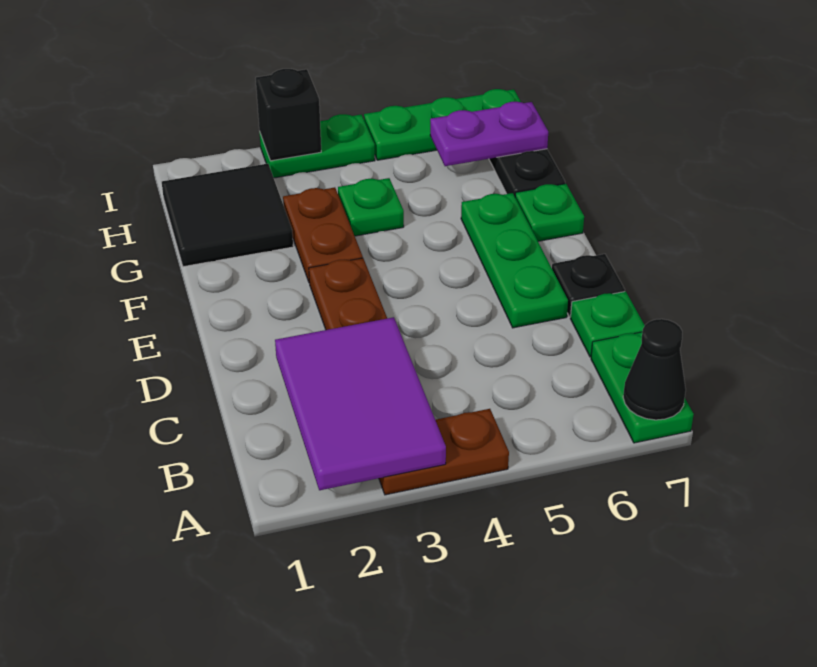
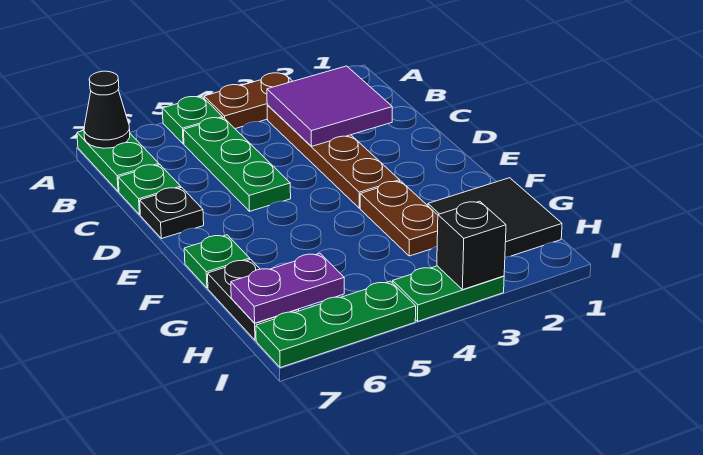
purple tile A2:C3 level 2 -> purple tile B2:C3 level 2
green plate D6:F6 level 1 -> green plate B5:D5 level 1
green plate G4 level 1 -> green plate A5 level 1

